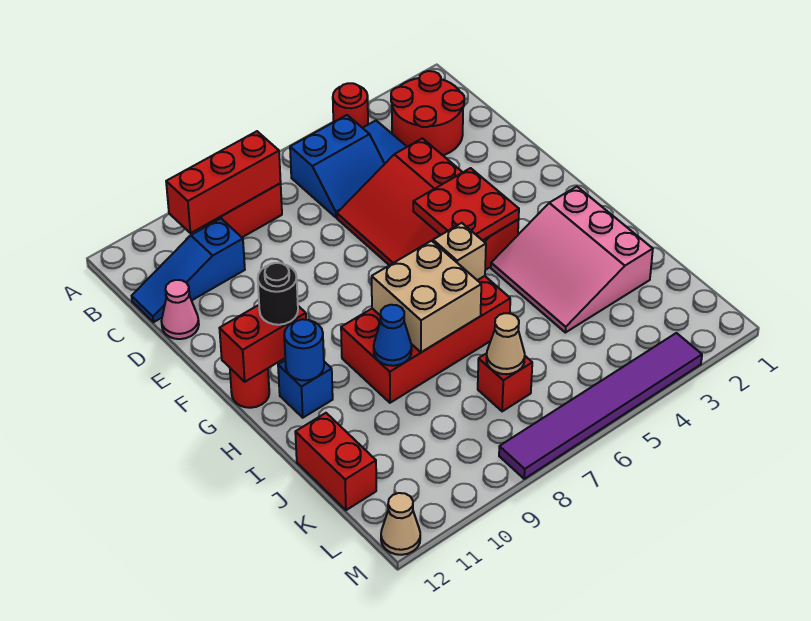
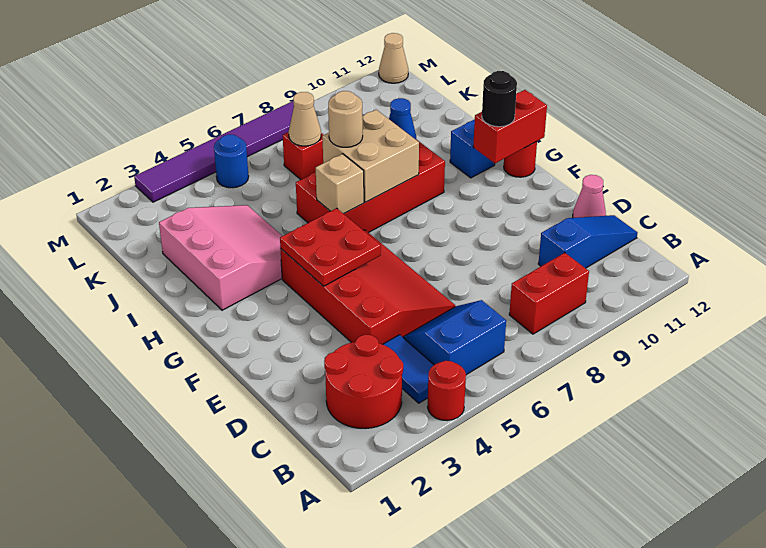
red brick B8:B10 level 2 -> none
blue round brick H11 level 2 -> blue round brick L5 level 1
none -> tan round brick I7 level 3
red brick J12:K12 level 1 -> none

